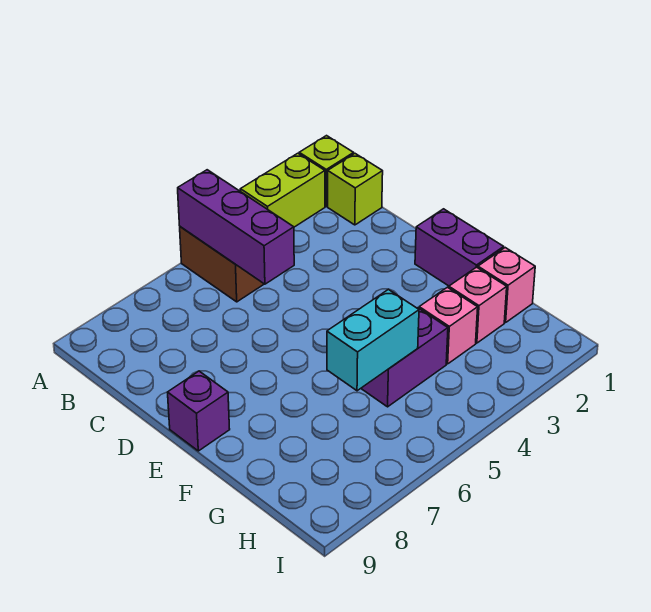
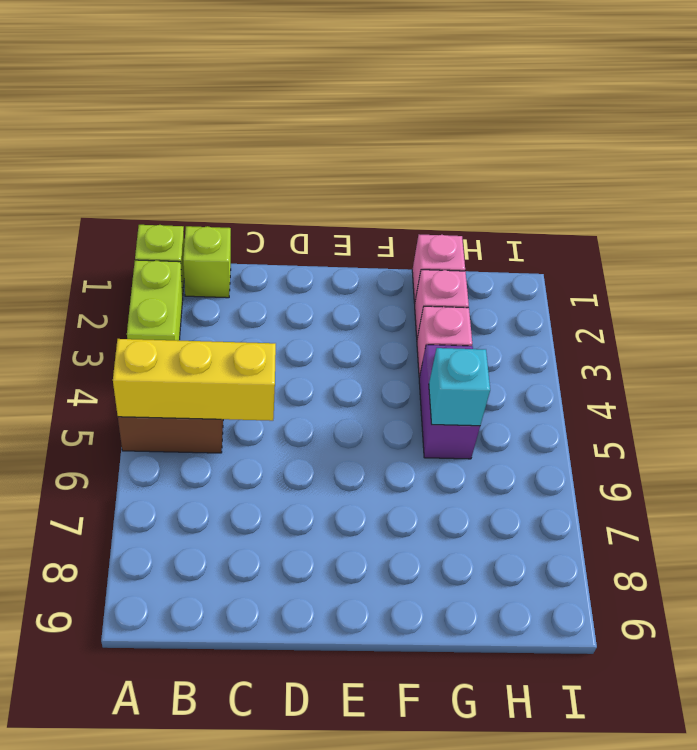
purple brick A5:C5 level 2 -> yellow brick A5:C5 level 2
purple brick E1:F1 level 1 -> none
purple brick E9 level 1 -> none
cyan brick G5:G6 level 2 -> cyan brick G5 level 2

